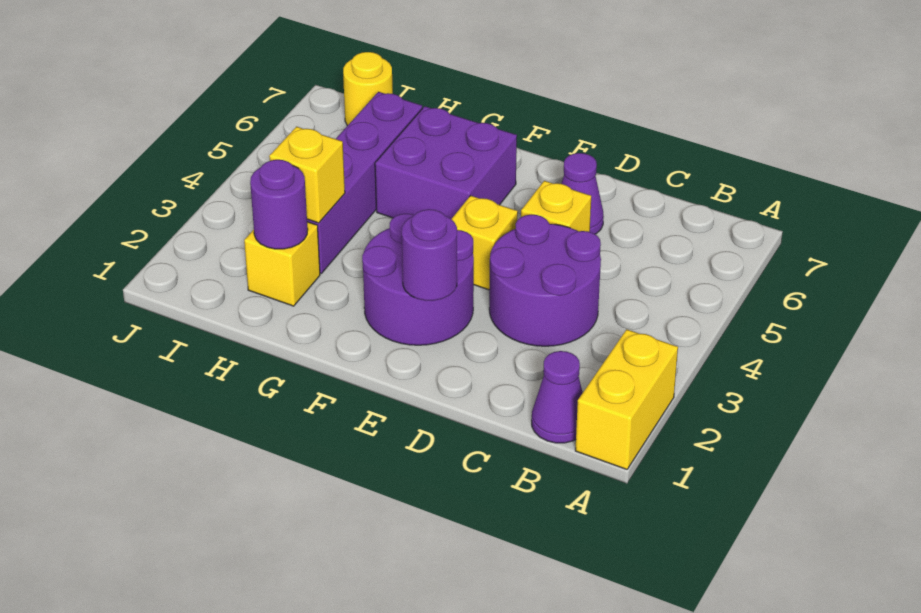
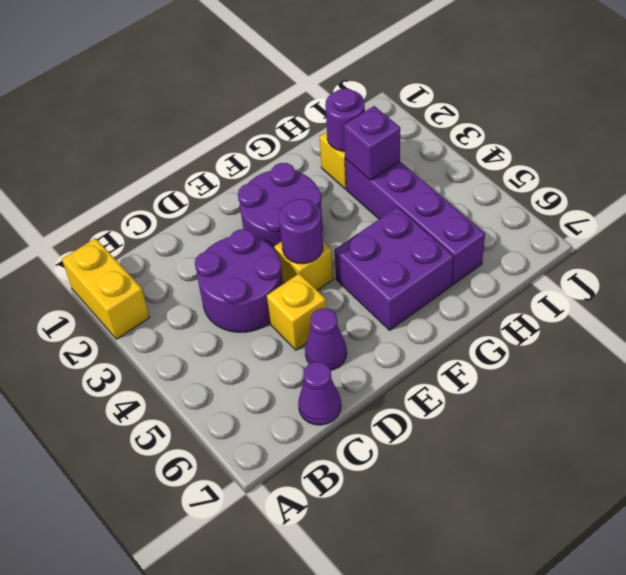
purple cone B1 level 1 -> purple cone C7 level 1
purple round brick E2 level 2 -> purple round brick E4 level 2
yellow brick H3 level 2 -> purple brick H3 level 2
yellow round brick I7 level 1 -> none

